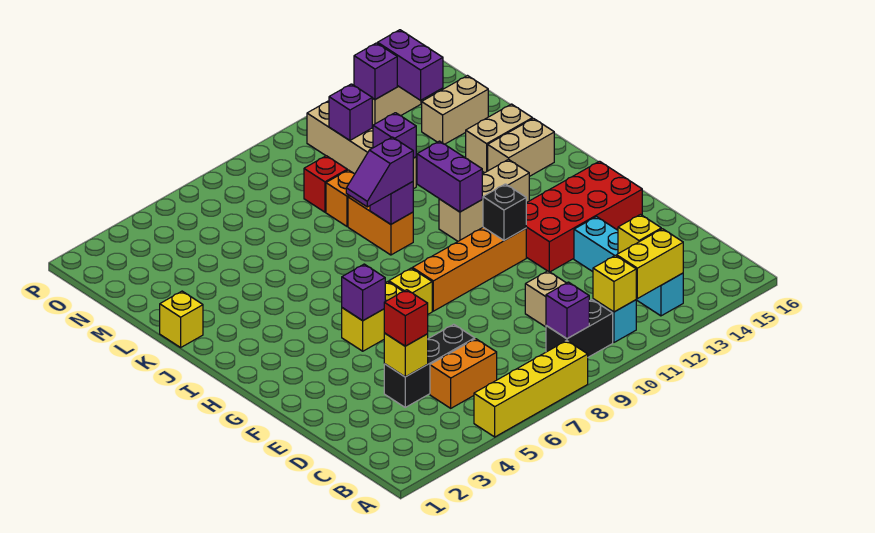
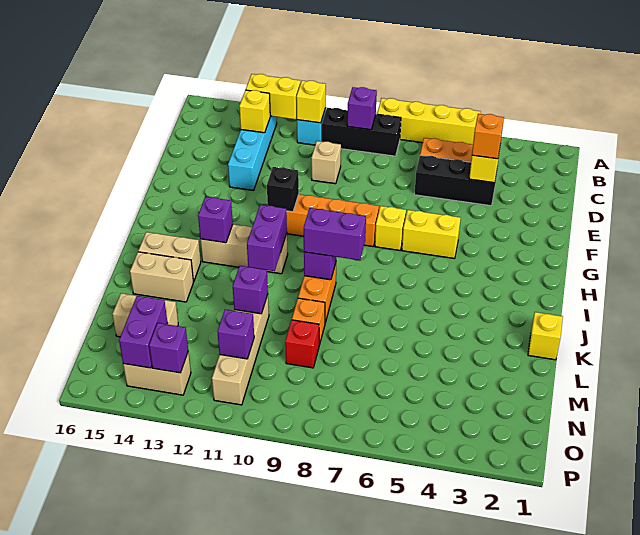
black brick B9:B10 level 1 -> black brick B8:B10 level 1
red brick D4 level 3 -> orange brick D4 level 3
red brick F12:G15 level 1 -> none
purple brick G5 level 2 -> purple brick I13 level 2
purple slope J8:J9 level 3 top 9 -> purple brick J8:J9 level 3

